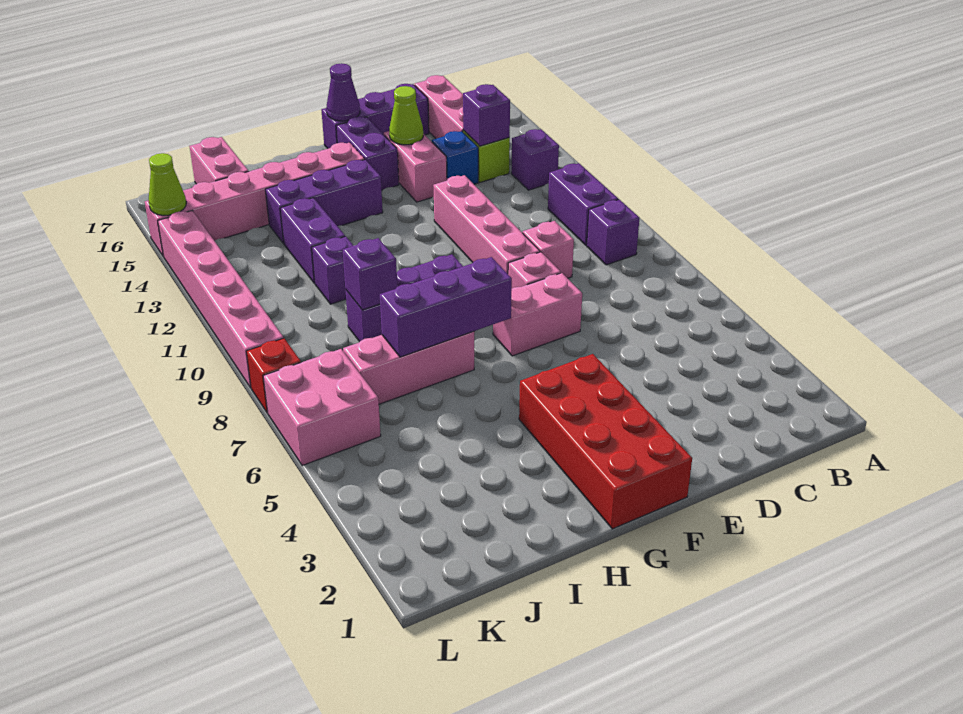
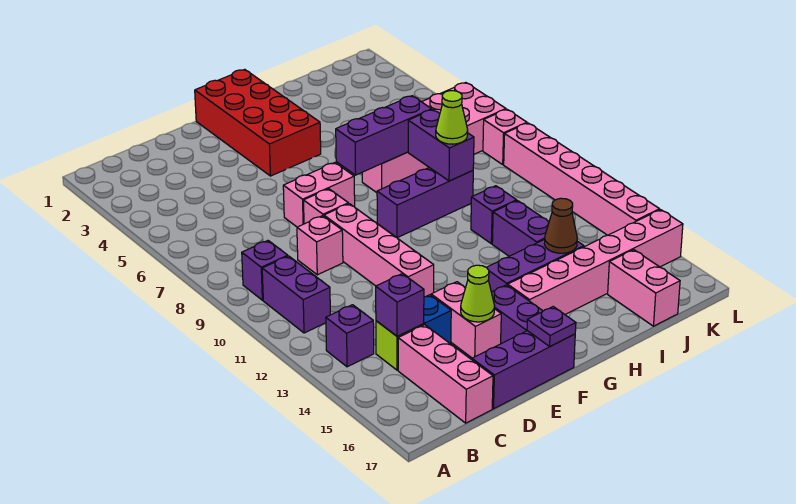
purple cone F17 level 2 -> purple plate F17 level 2
purple brick I9 level 2 -> purple brick I8:I9 level 2
none -> brown cone I14 level 2
red brick L8 level 1 -> pink brick L8 level 1
lime cone L15 level 2 -> lime cone I9 level 3

